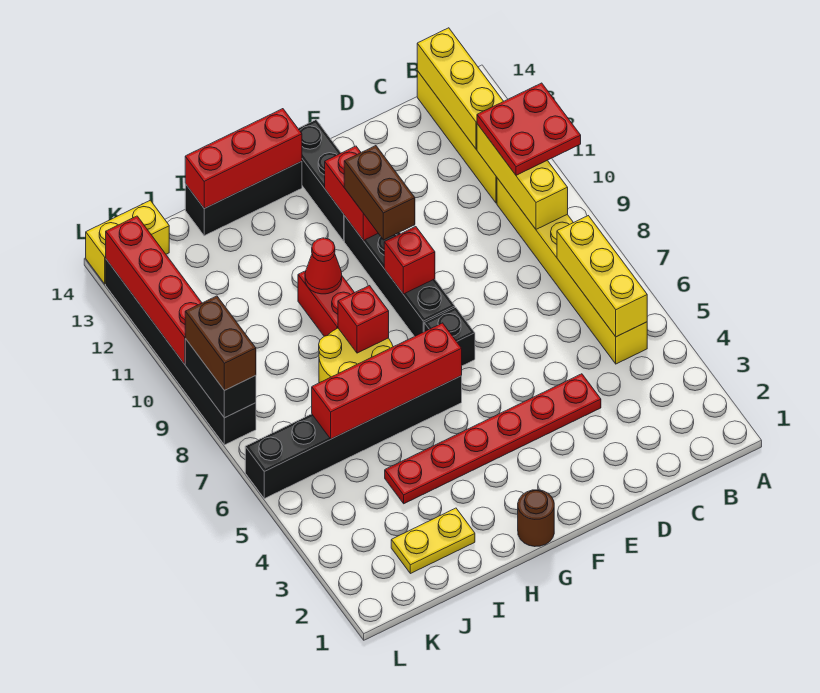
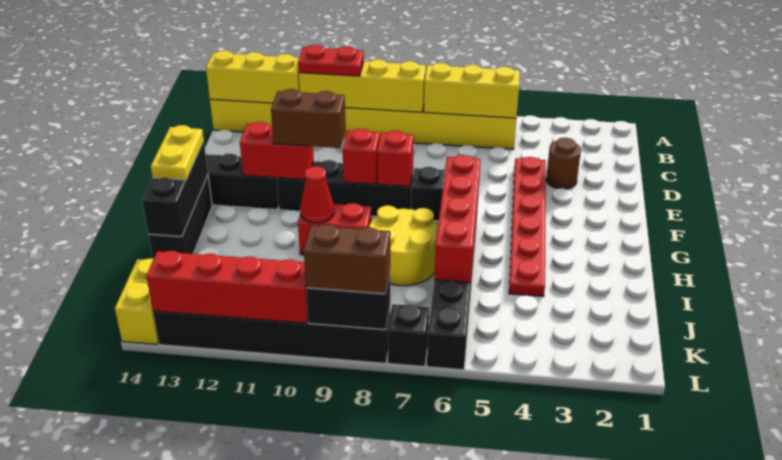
red plate A10:B11 level 3 -> red plate B10:B11 level 3
yellow brick B9:B11 level 2 -> yellow brick B8:B11 level 2
brown round brick G1 level 1 -> brown round brick D3 level 1
red brick G14:I14 level 2 -> black brick G14:I14 level 2
red brick H8 level 2 -> red brick F8 level 2
yellow plate I2:J2 level 1 -> yellow plate G14:H14 level 3
none -> black brick L7 level 1

